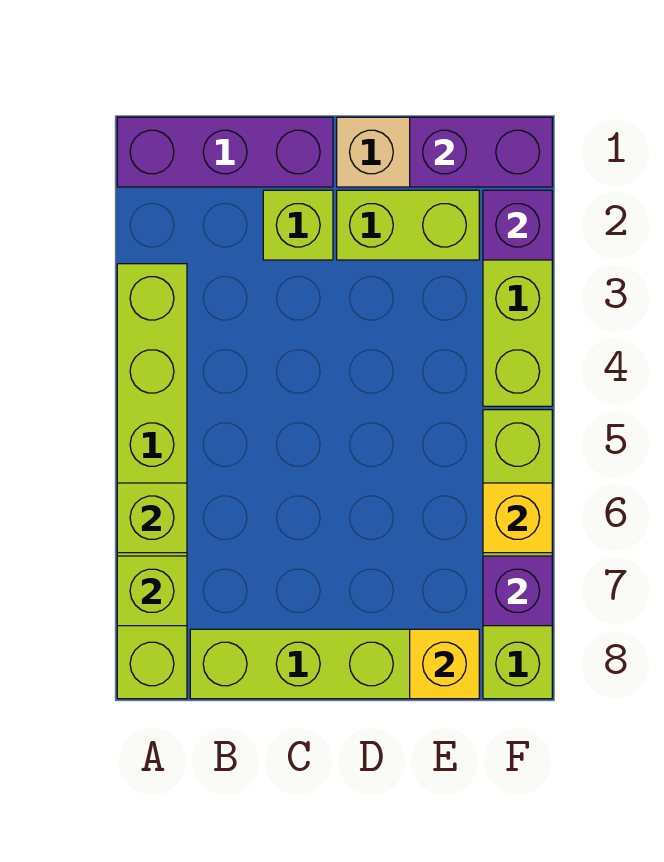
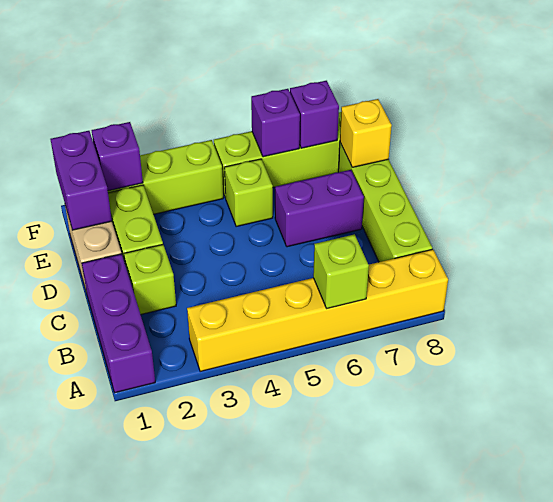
lime brick A3:A8 level 1 -> yellow brick A3:A8 level 1
lime brick A7 level 2 -> lime brick E5 level 1
none -> purple brick D6:D7 level 1
yellow brick F6 level 2 -> purple brick F6 level 2

